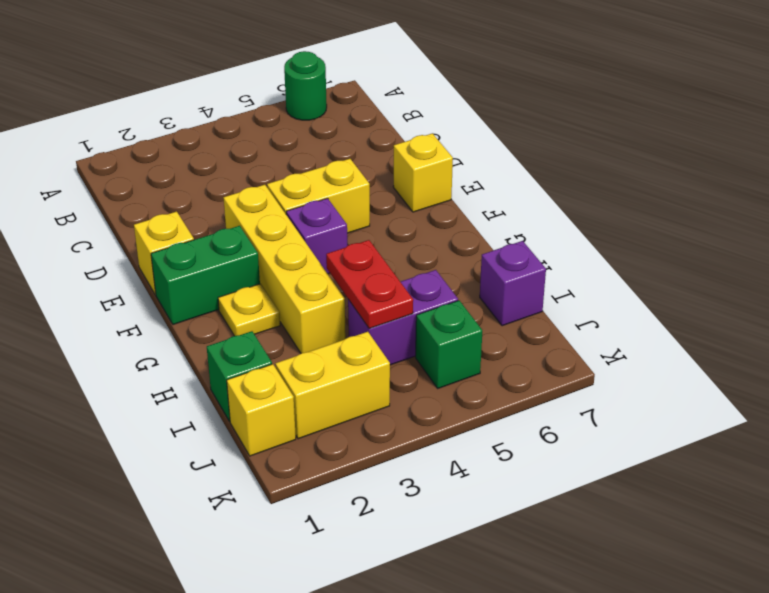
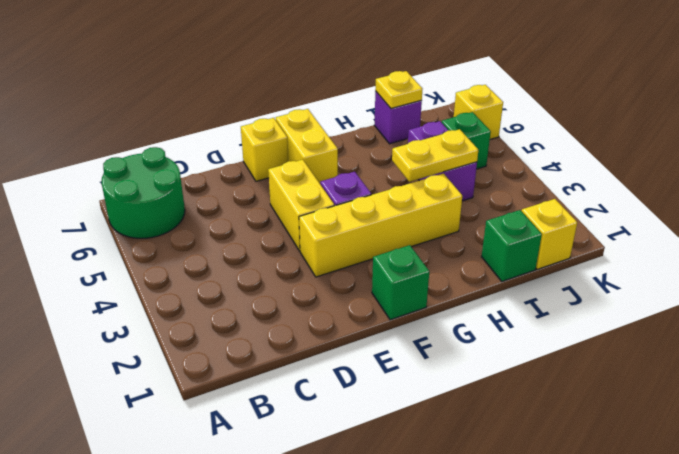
green round brick A6 level 1 -> green round brick A6:B7 level 1
yellow brick E1 level 1 -> yellow brick K6 level 1
green brick F1:F2 level 1 -> green brick F1 level 1
yellow plate G2 level 1 -> yellow plate I7 level 2
red plate H4:I4 level 2 -> yellow plate H4:I4 level 2
yellow brick J2:J3 level 1 -> yellow brick F6:F7 level 1

